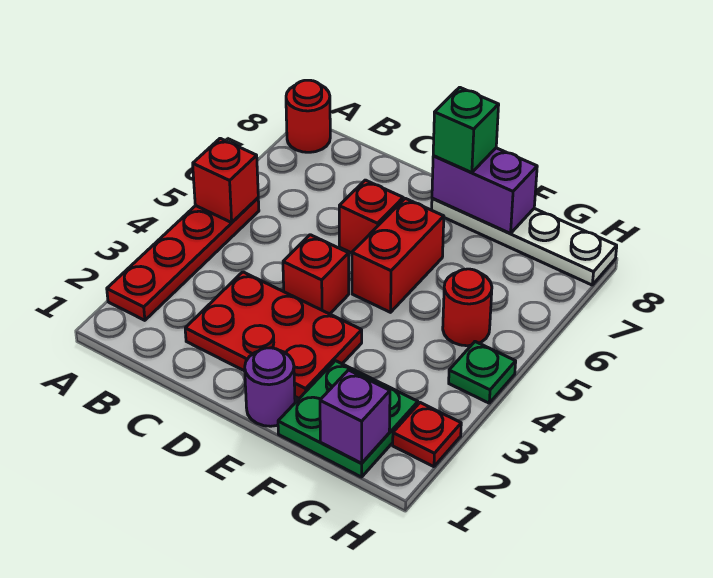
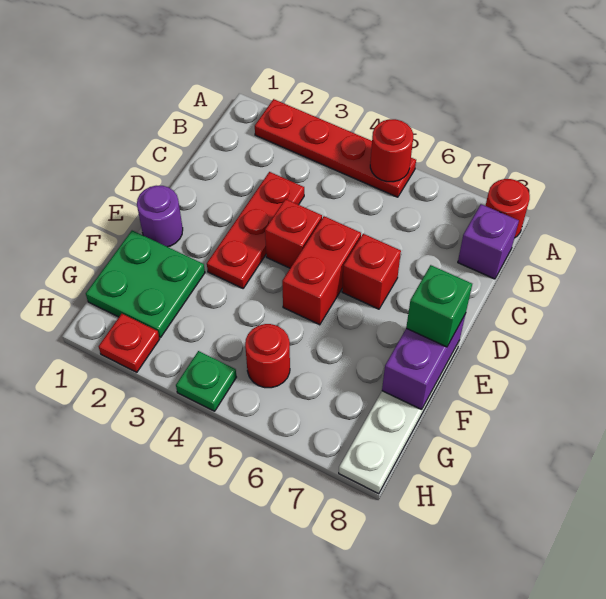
red brick A5 level 2 -> red round brick A5 level 2
red plate C2:E3 level 1 -> red plate C3:E3 level 1
red brick E5:E6 level 1 -> red brick D5:E5 level 1
purple brick G1 level 2 -> purple brick B8 level 1

